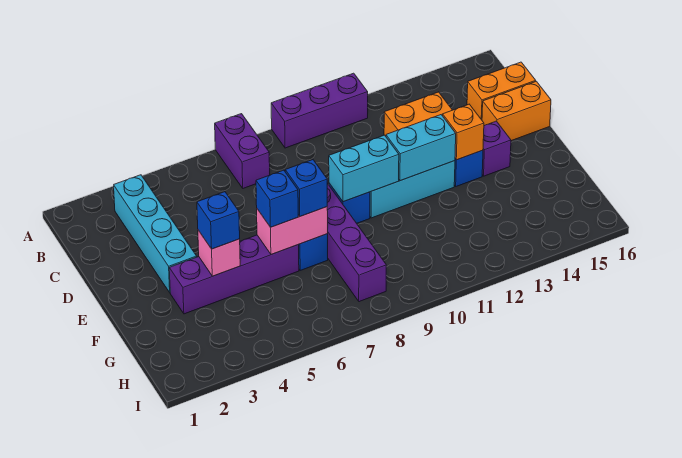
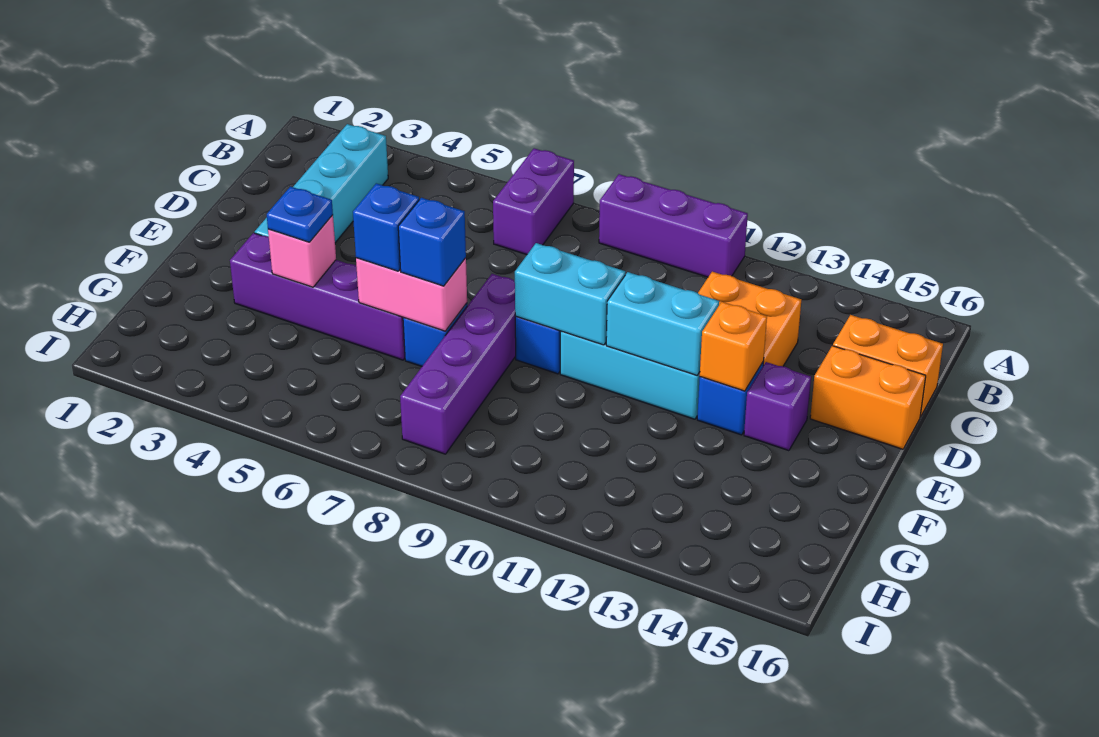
blue brick F4 level 3 -> blue plate F4 level 3

